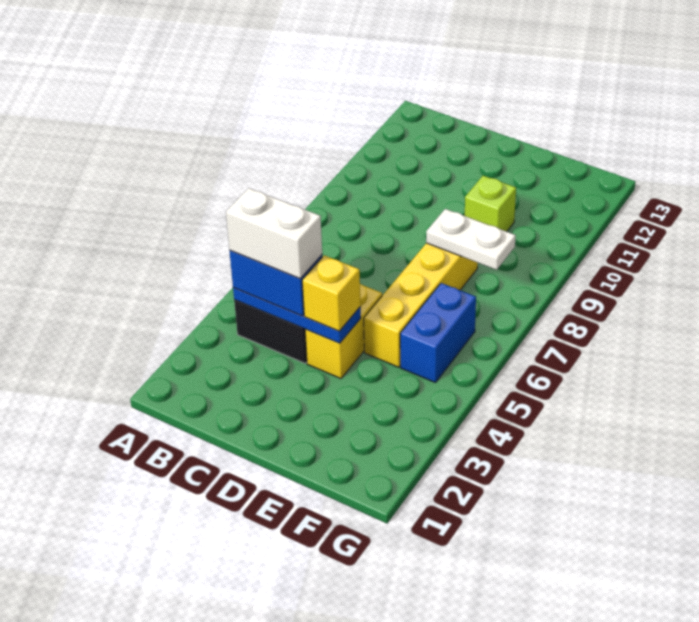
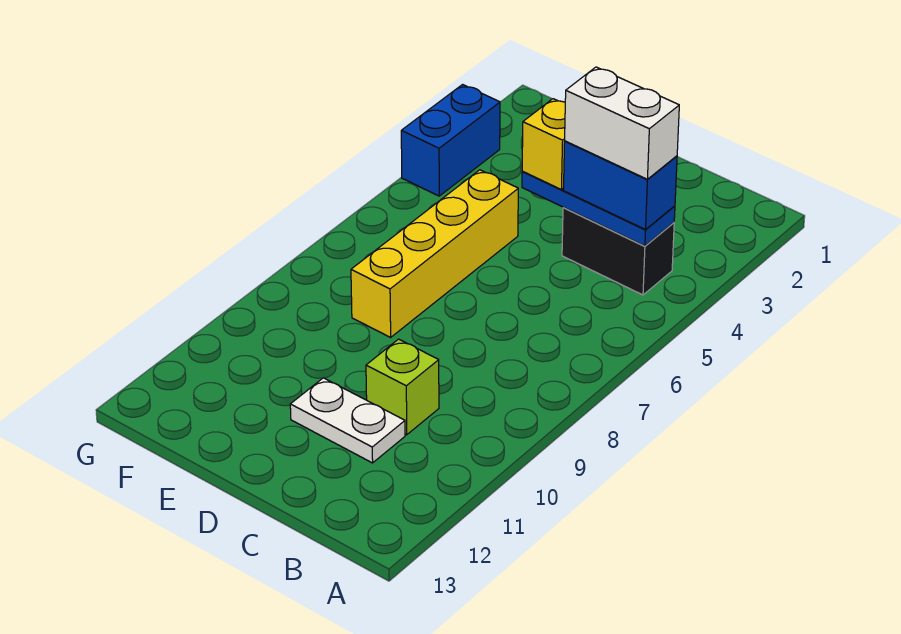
yellow brick D4:D5 level 1 -> none
white plate E8:F8 level 2 -> white plate C11:D11 level 1
lime brick E10 level 1 -> lime brick C10 level 1
blue brick F5:F6 level 1 -> blue brick G3:G4 level 1

